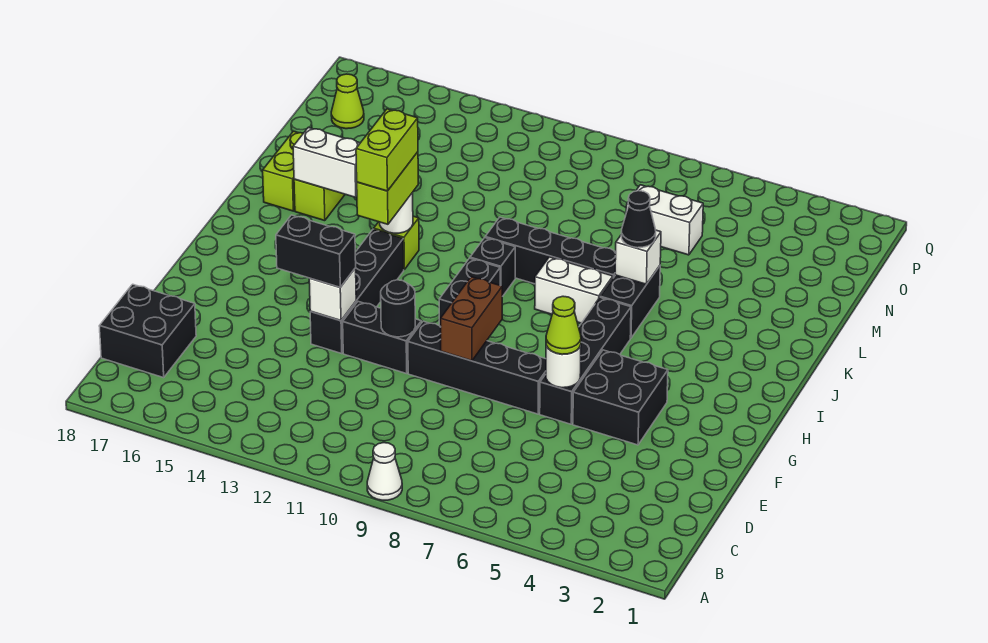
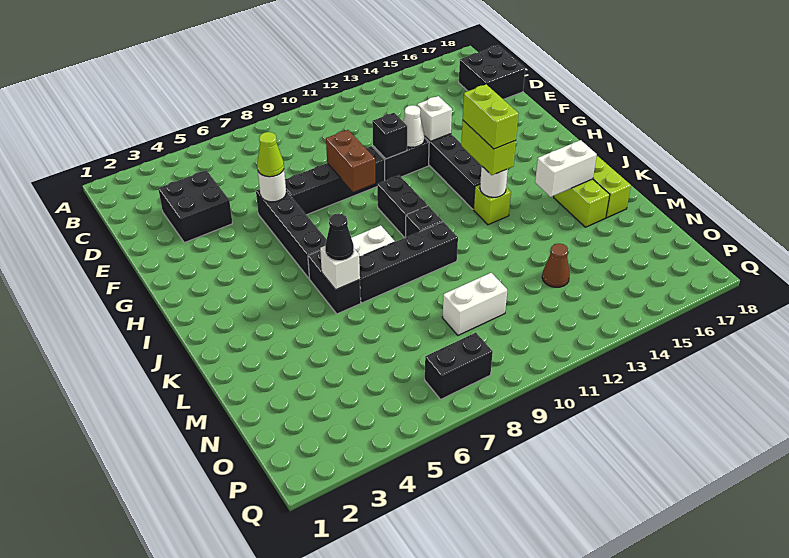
white cone A9 level 1 -> white cone F12 level 2
black brick F4:G5 level 1 -> black brick D3:E4 level 1
black round brick F11 level 2 -> black brick F11 level 2
black brick F13:F14 level 3 -> black brick P7:P8 level 1
white brick N6:N7 level 1 -> white brick N9:N10 level 1
none -> brown cone N13 level 1
lime cone O17 level 1 -> none

